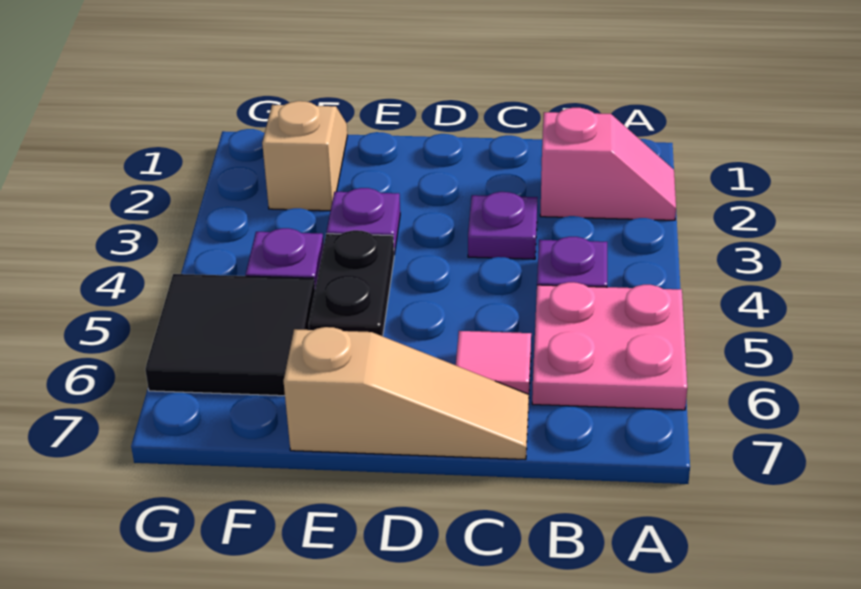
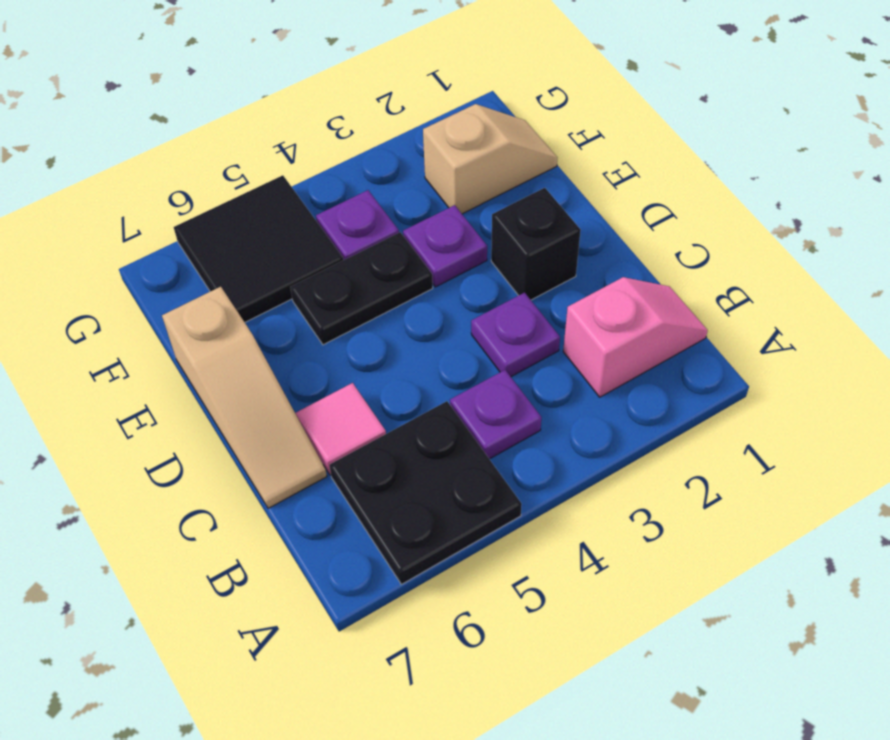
pink slope A2:B2 level 1 top B -> pink slope B1:B2 level 1 top 2
pink plate A5:B6 level 1 -> black plate A5:B6 level 1
none -> black brick D2 level 1

